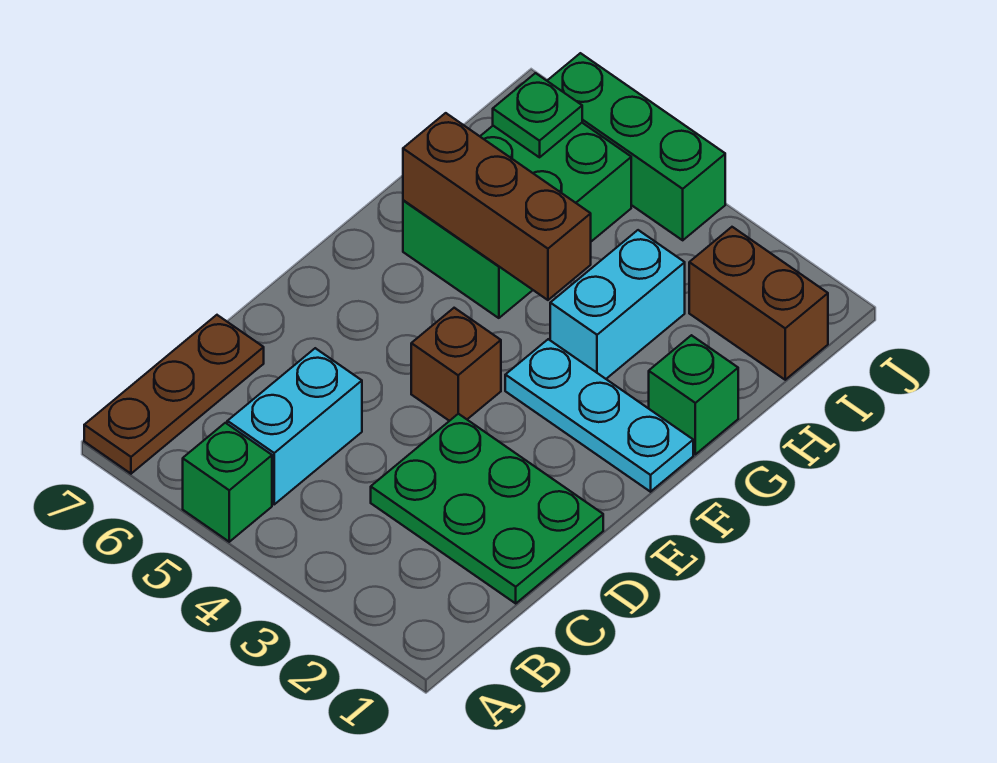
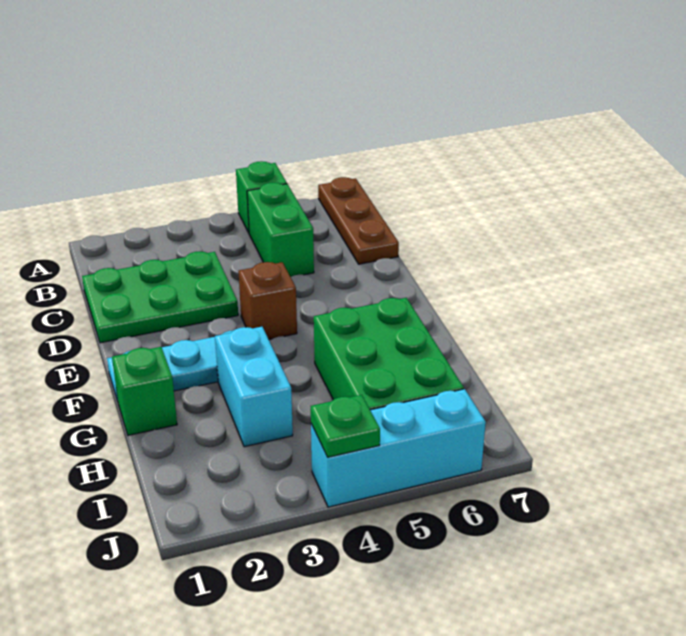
cyan brick B5:C5 level 1 -> green brick B5:C5 level 1
brown brick G4:G6 level 2 -> none
brown brick I1:I2 level 1 -> none
green plate I6 level 2 -> green plate J4 level 2
green brick J4:J6 level 1 -> cyan brick J4:J6 level 1

